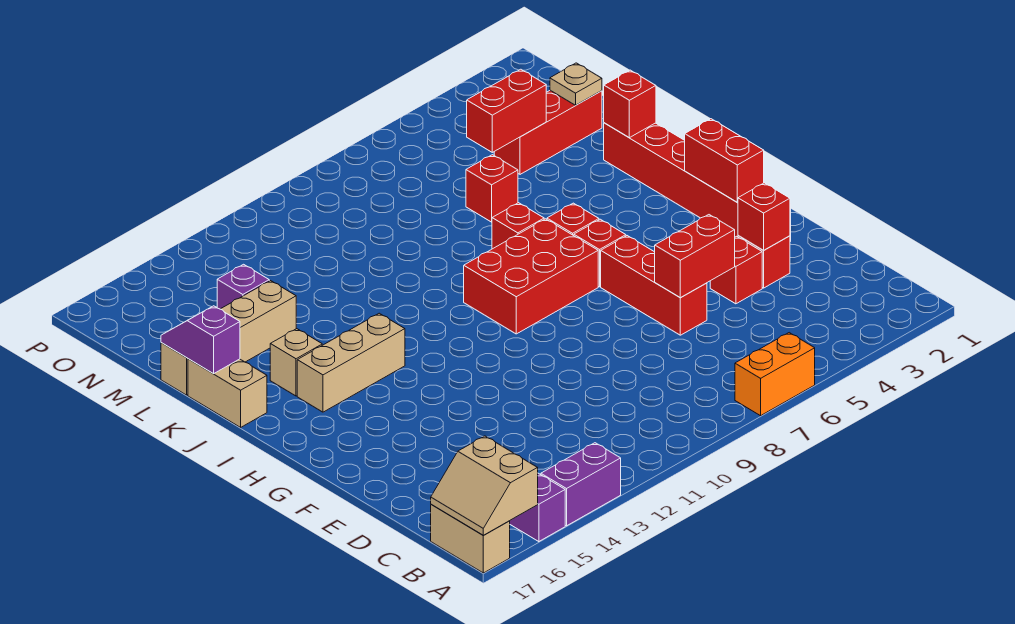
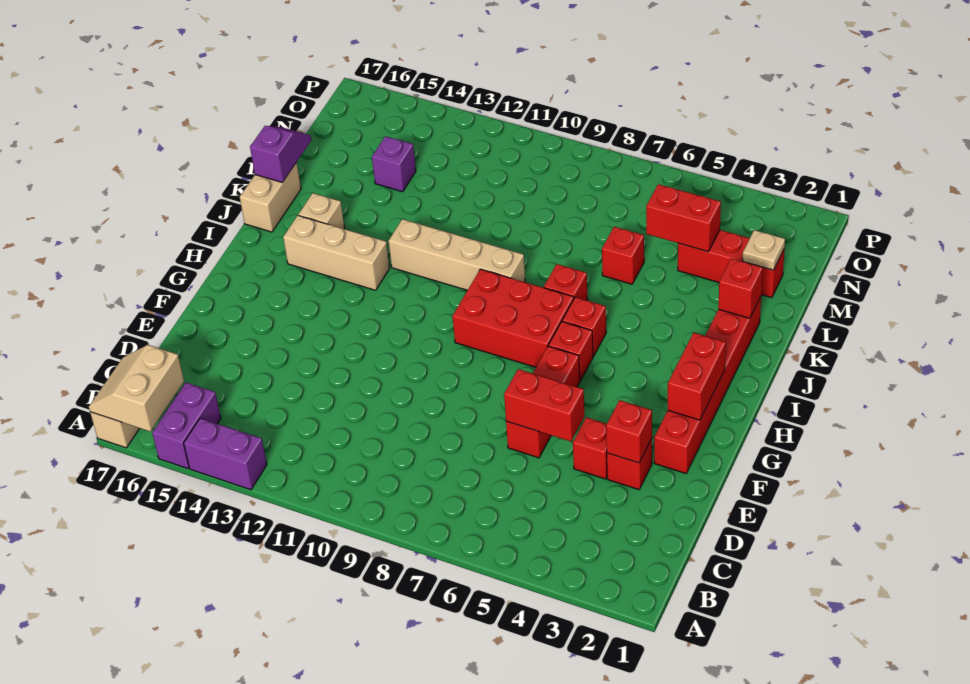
orange brick A6:A7 level 1 -> none
tan brick L14:L17 level 1 -> tan brick J9:J12 level 1

